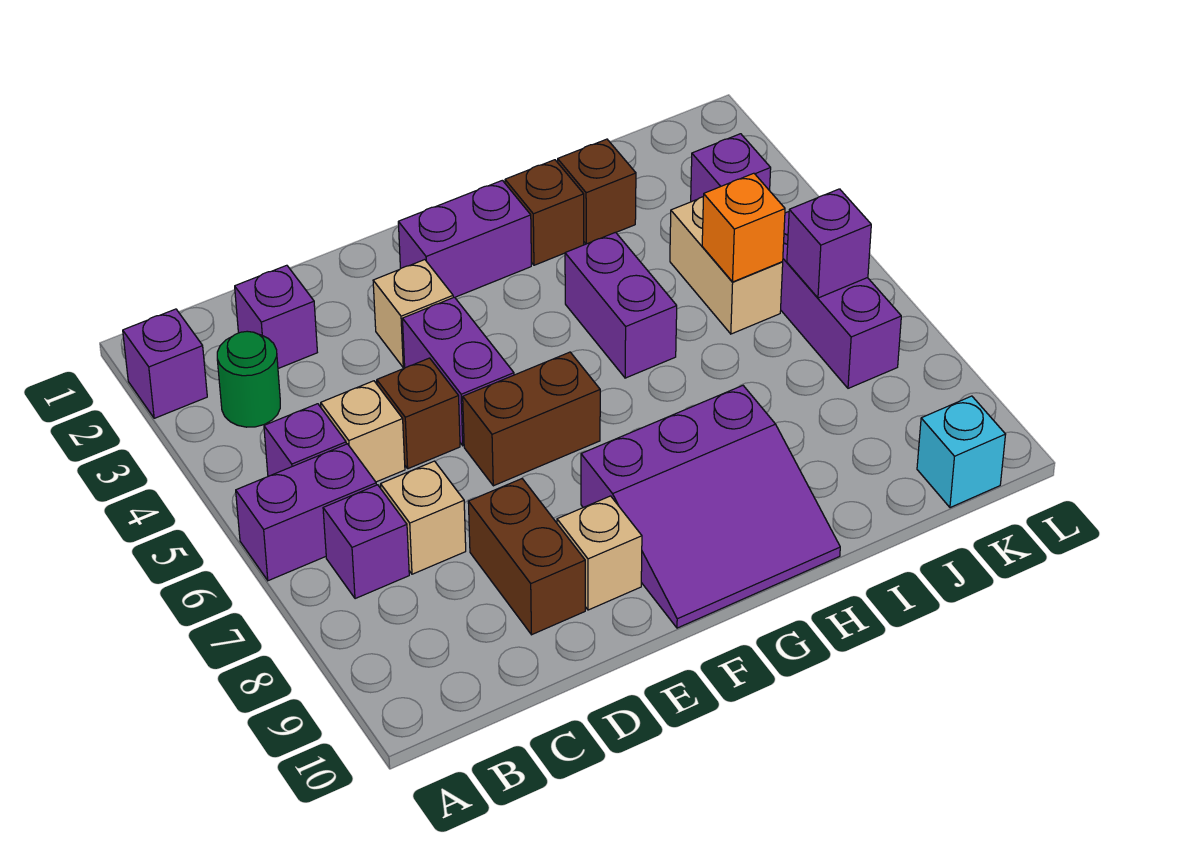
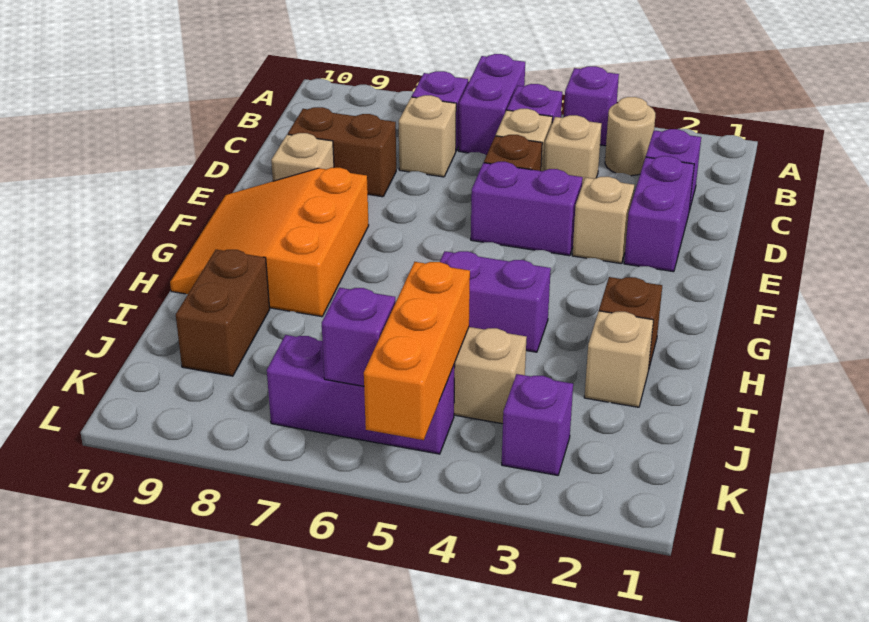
purple brick A2 level 1 -> purple brick A4 level 1
green round brick B3 level 1 -> tan round brick B3 level 1
none -> tan brick C4 level 1
brown brick E6:F6 level 1 -> brown brick I9:J9 level 1
purple brick F2:G2 level 1 -> purple brick D2:E2 level 1
purple slope F8:H10 level 1 top 8 -> orange slope F8:H10 level 1 top 8
brown brick I2 level 1 -> tan brick I2 level 1
orange brick J5 level 2 -> orange brick J5:L5 level 2
cyan brick K10 level 1 -> none

